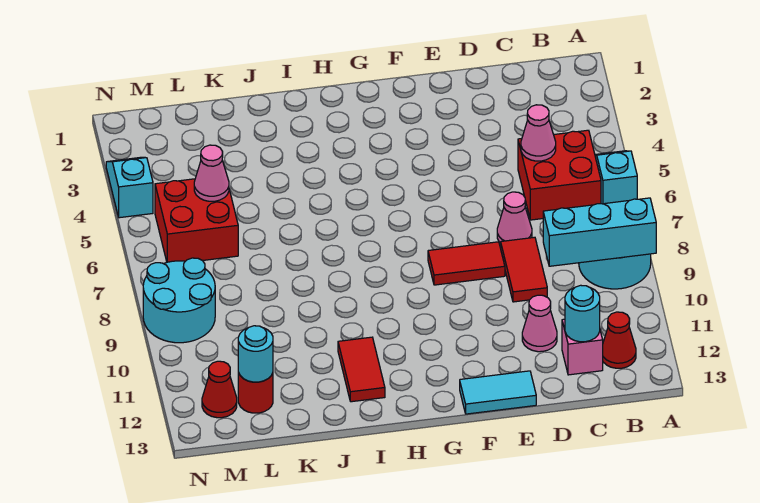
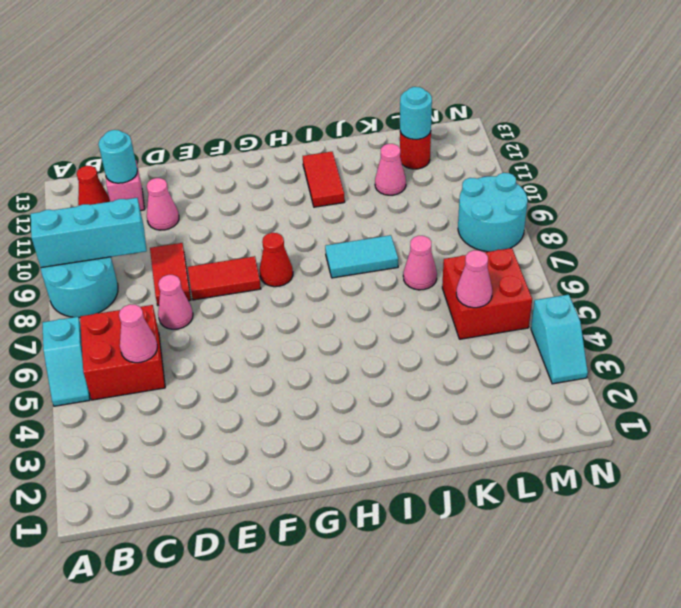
cyan tile E13:F13 level 1 -> cyan tile I8:J8 level 1
none -> pink cone K7 level 1
none -> pink cone K11 level 1
red cone M12 level 1 -> red cone G8 level 1

